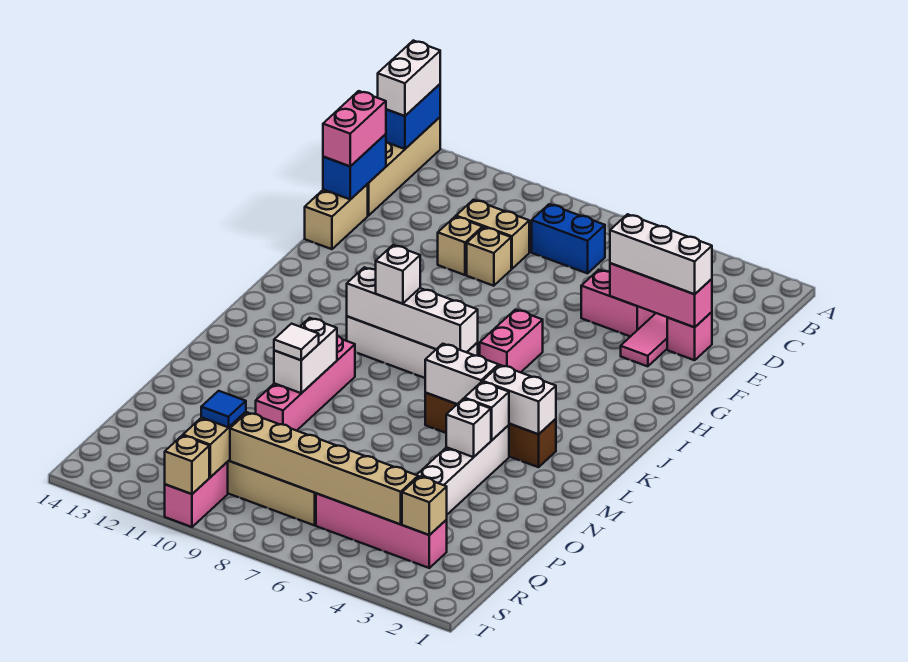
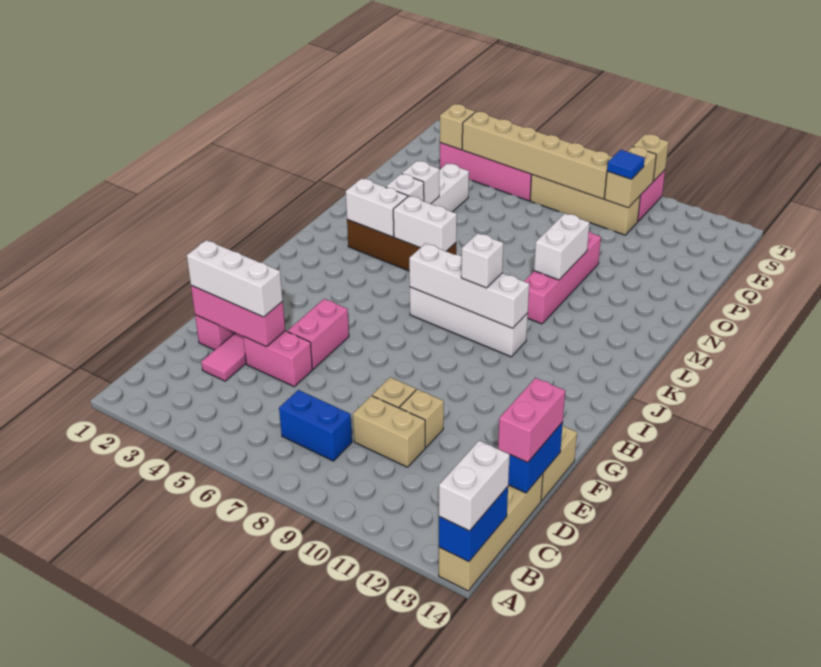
pink brick H6:I6 level 1 -> pink brick F5:G5 level 1
white tile N10 level 3 -> none

